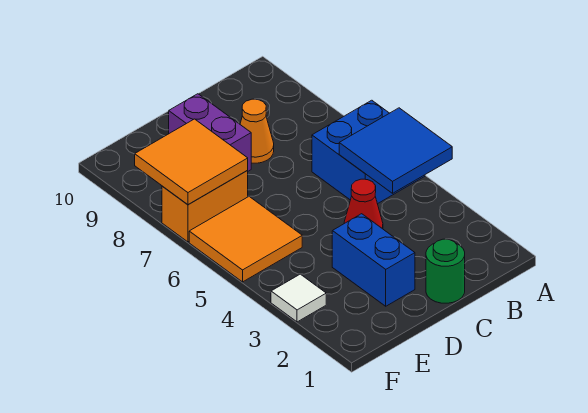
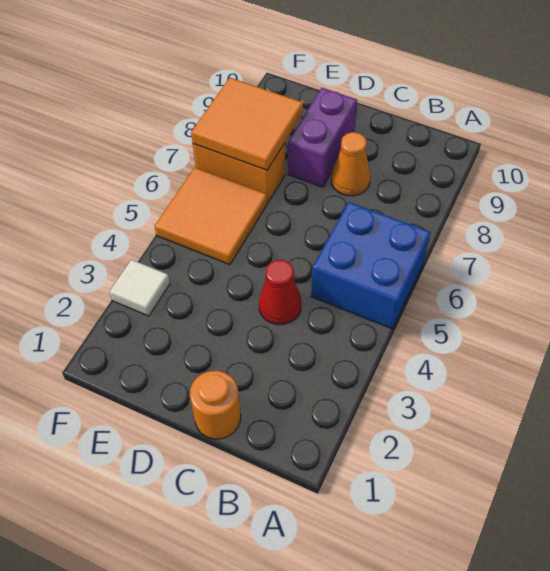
blue tile A4:B5 level 2 -> none
green round brick C1 level 1 -> orange round brick C1 level 1
blue brick D2:D3 level 1 -> none

